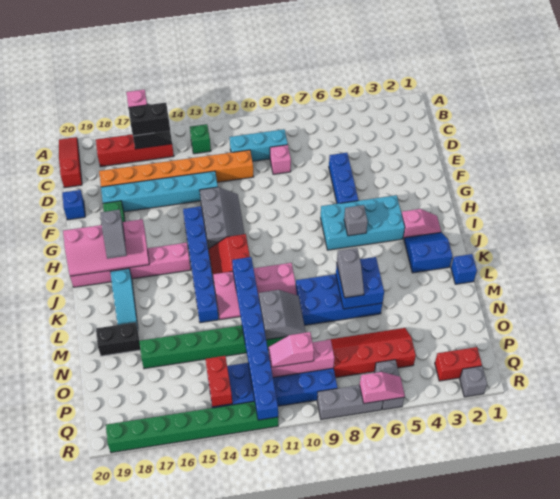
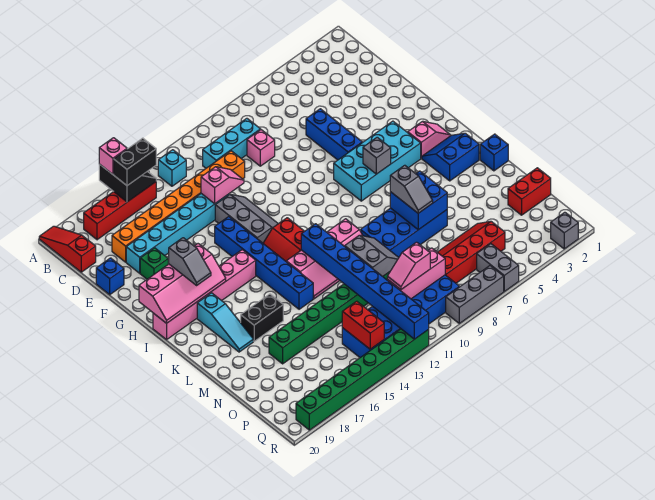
green brick B13 level 1 -> cyan brick B13 level 1
black brick M18:M19 level 1 -> black brick L16:L17 level 1
red brick Q2:Q3 level 1 -> red brick O1:O2 level 1
pink slope R6:R7 level 2 top 7 -> pink slope E12:E13 level 2 top 13

